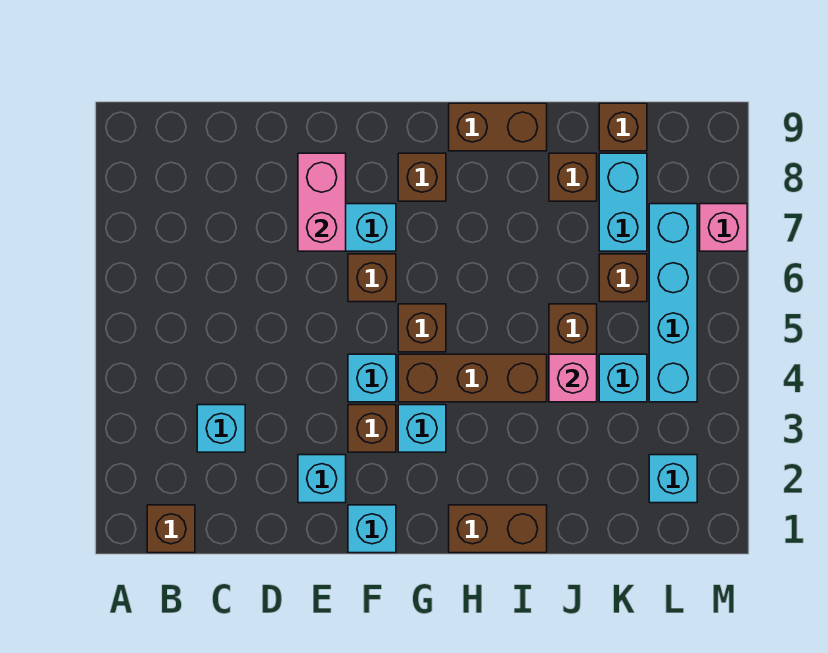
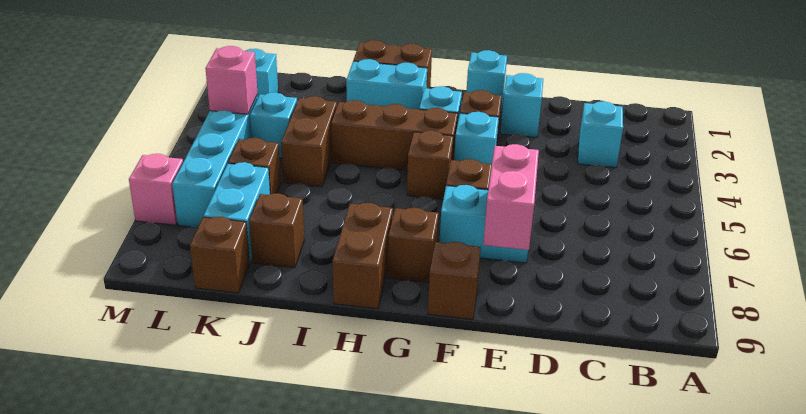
brown brick B1 level 1 -> brown brick F9 level 1
none -> cyan brick H2:I2 level 1
brown brick H9:I9 level 1 -> brown brick H8:H9 level 1
pink brick J4 level 2 -> pink brick L4 level 2

